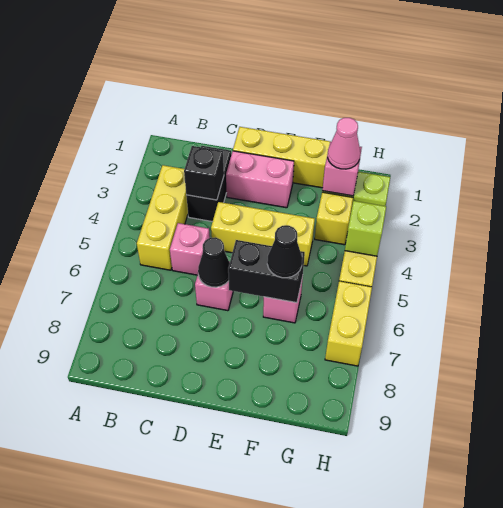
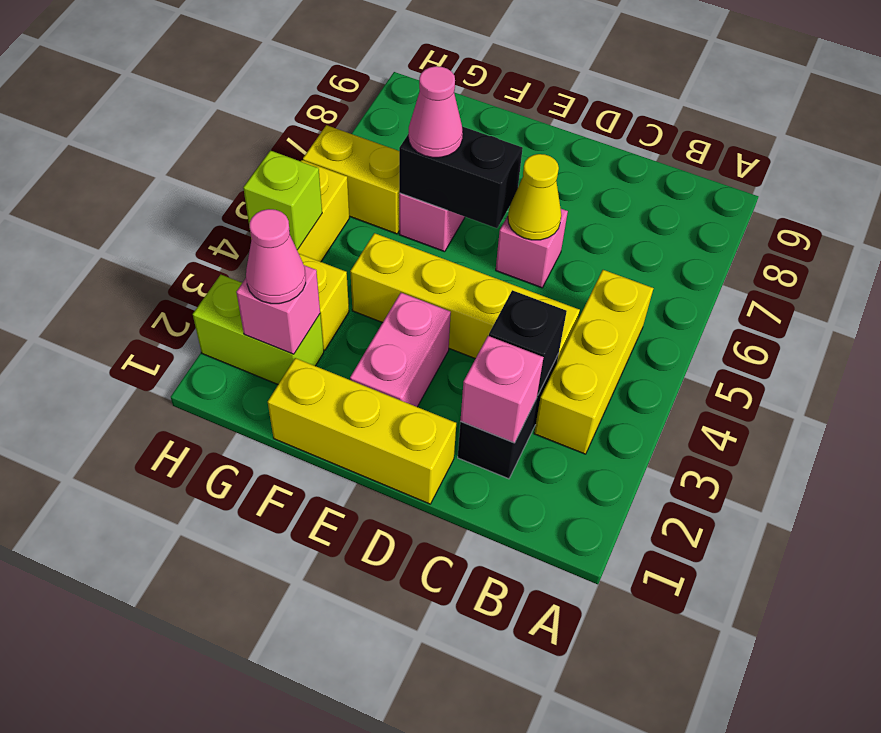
pink brick C5 level 1 -> pink brick C2 level 2
pink brick D2:E2 level 1 -> pink brick E2:E3 level 1
yellow brick D4:F4 level 1 -> yellow brick C4:F4 level 1
black cone D6 level 2 -> yellow cone D6 level 2
black cone F6 level 3 -> pink cone F6 level 3
yellow brick H6:H7 level 1 -> yellow brick G6:H6 level 1

